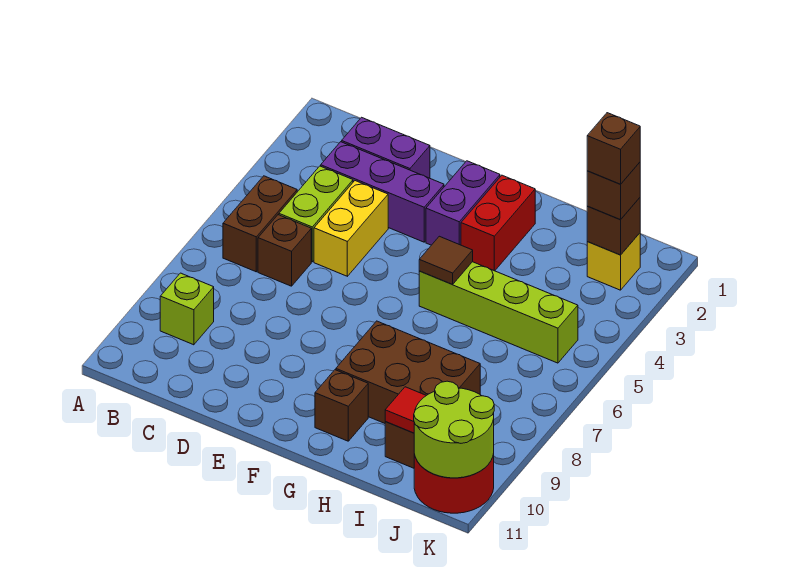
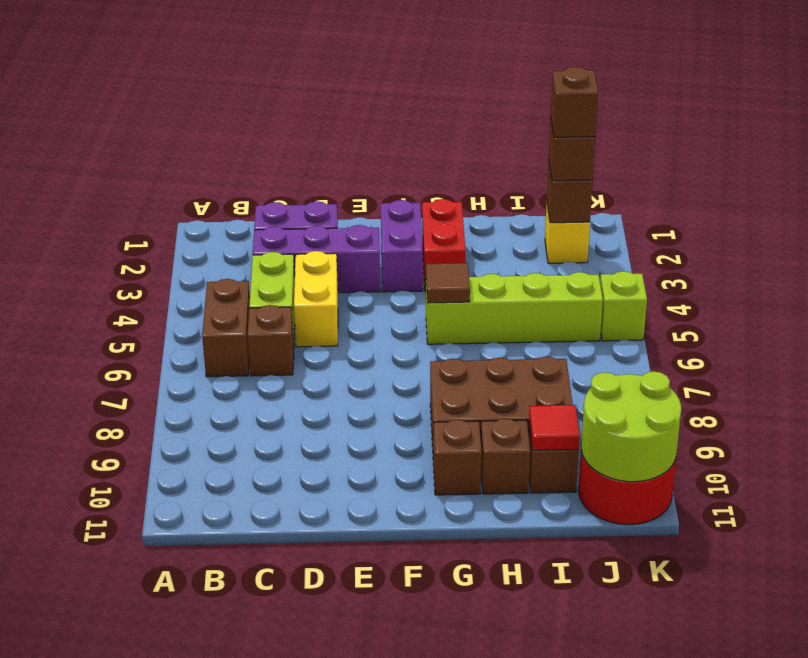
lime brick B9 level 1 -> lime brick K5 level 1
none -> brown brick H10 level 1

